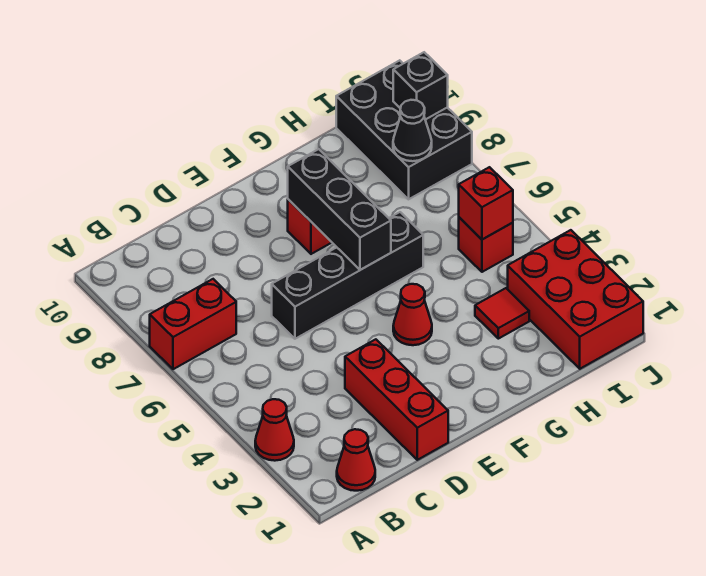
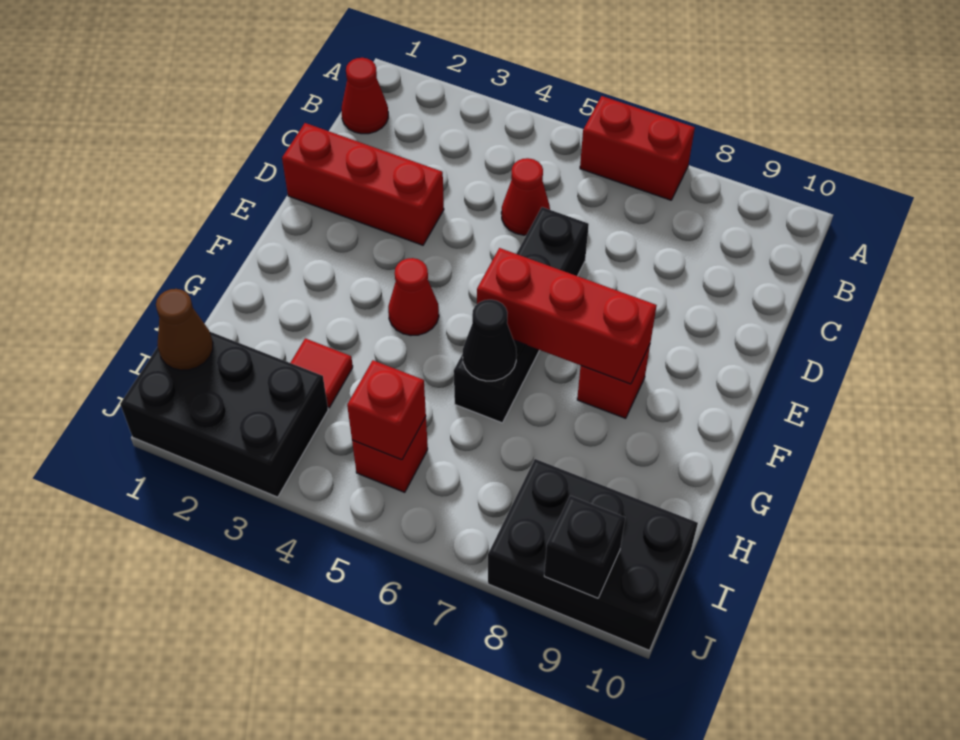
red cone A3 level 1 -> red cone C5 level 1
red brick A7:B7 level 1 -> red brick A6:A7 level 1
black brick F6:F8 level 2 -> red brick F6:F8 level 2
red brick I1:J3 level 1 -> black brick I1:J3 level 1
none -> brown cone I1 level 2
black cone I8 level 2 -> black cone G6 level 2

